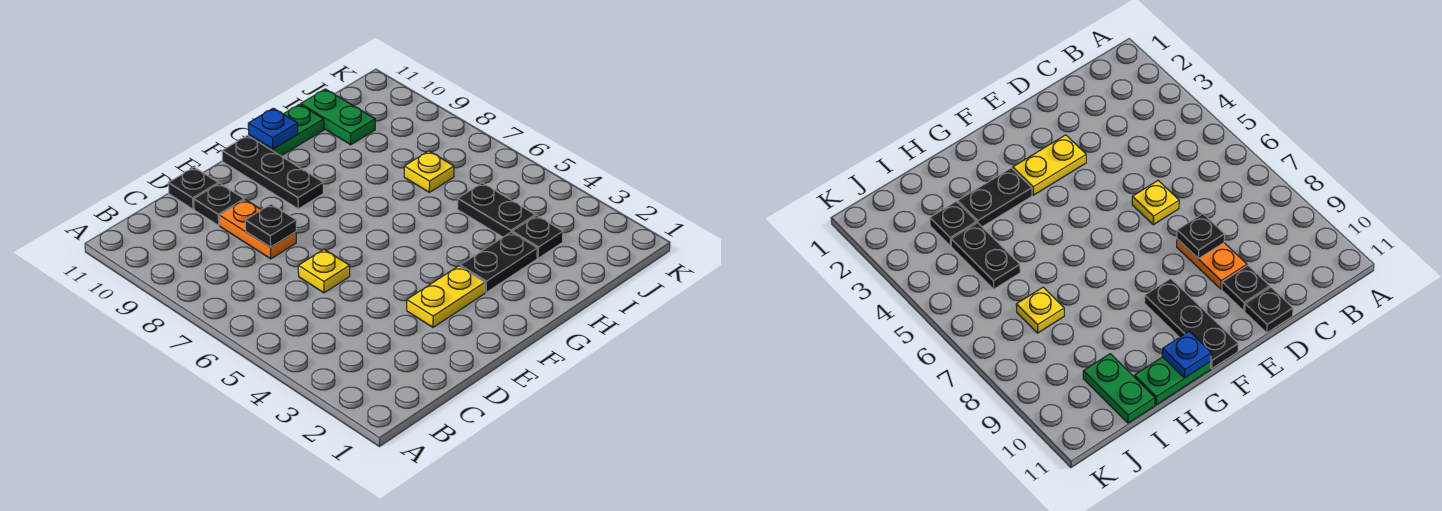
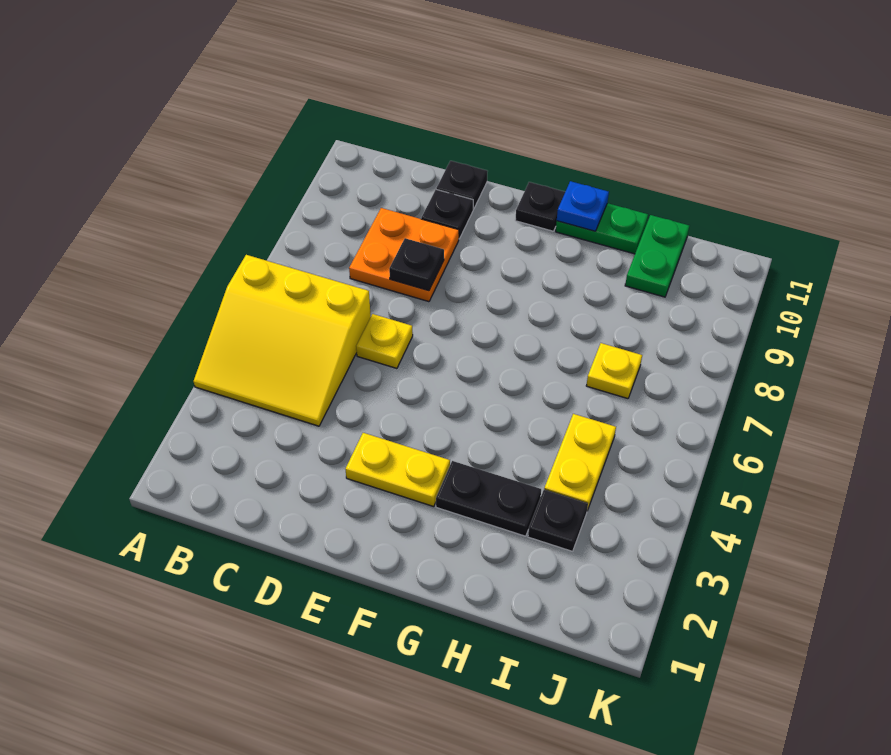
none -> yellow slope A4:C6 level 1 top 6
orange plate D8:D9 level 1 -> orange plate C8:D9 level 1
black plate F9:F11 level 1 -> black plate F11 level 1
black plate I4:I5 level 1 -> yellow plate I4:I5 level 1

